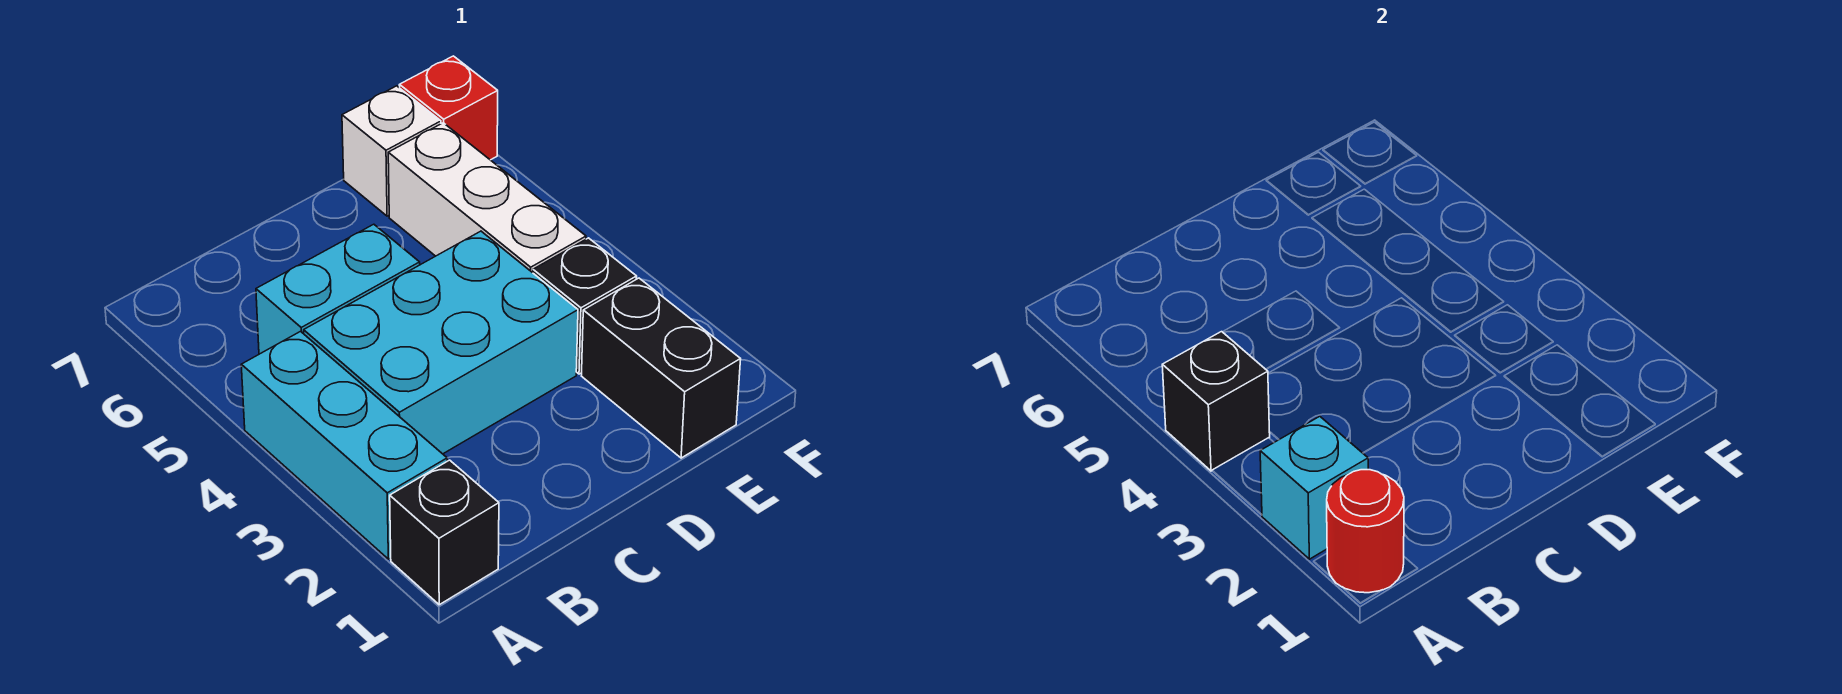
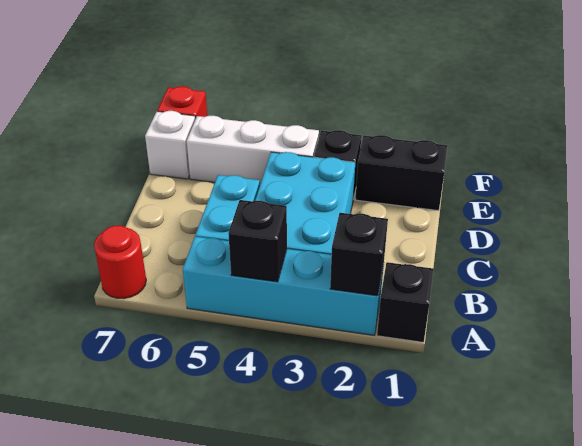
red round brick A1 level 2 -> red round brick A7 level 1
cyan brick A2:A4 level 1 -> cyan brick A2:A5 level 1
cyan brick A2 level 2 -> black brick A2 level 2

